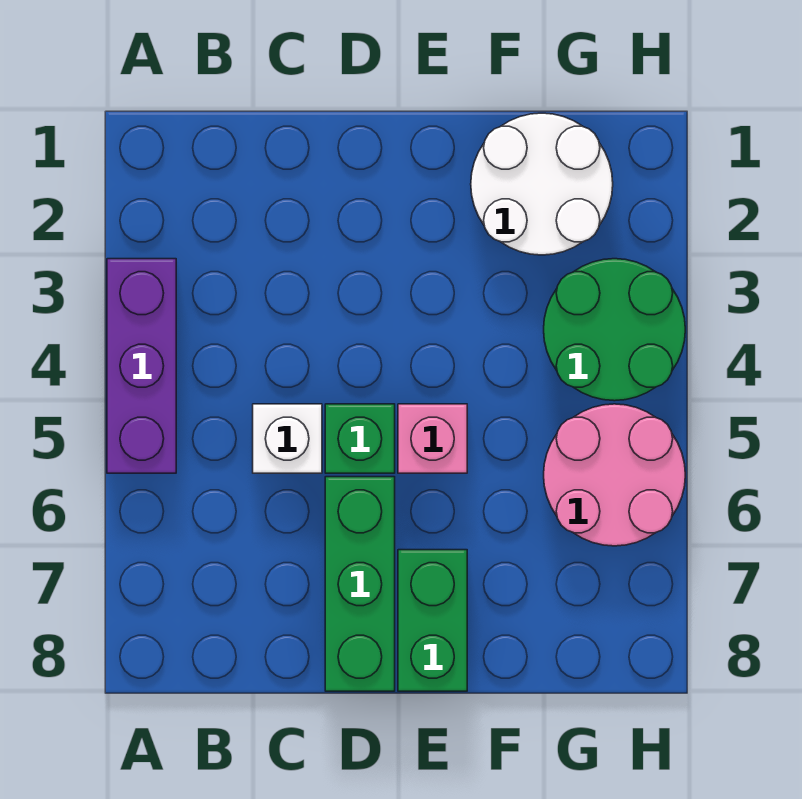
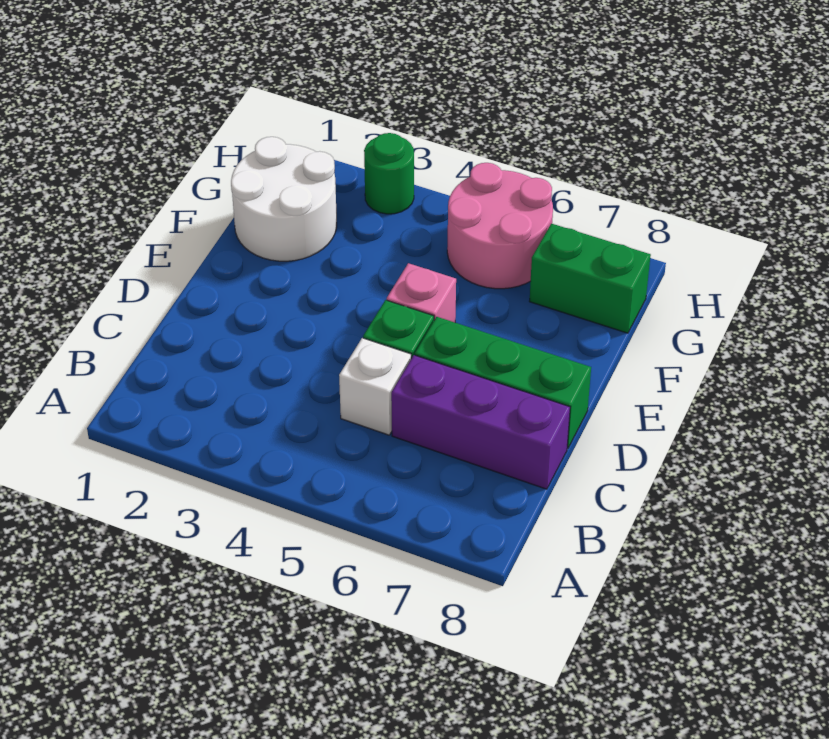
purple brick A3:A5 level 1 -> purple brick C6:C8 level 1
green brick E7:E8 level 1 -> green brick G7:G8 level 1
green round brick G3:H4 level 1 -> green round brick H3 level 1

